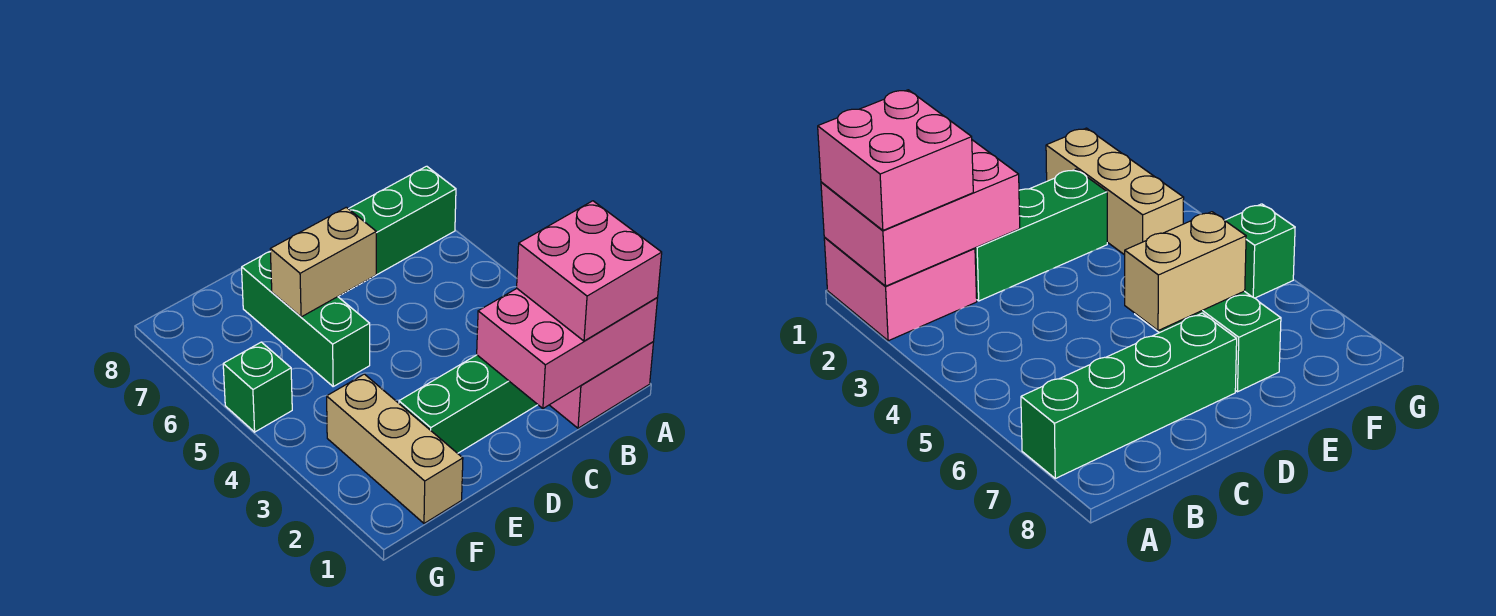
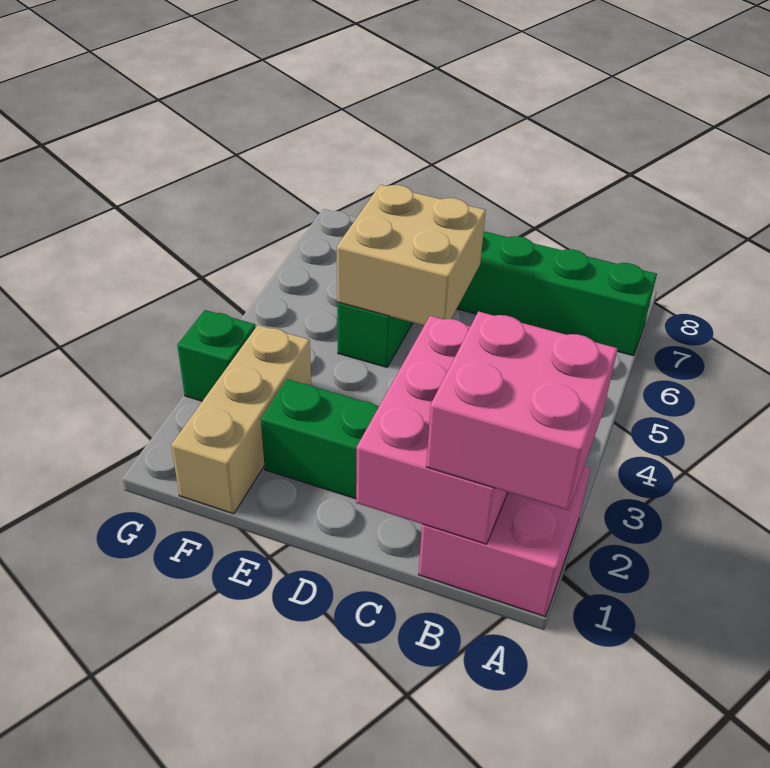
pink brick A1:C2 level 2 -> pink brick B1:C3 level 2
tan brick D6:E6 level 2 -> tan brick D5:E6 level 2
green brick G5 level 1 -> green brick G3 level 1

